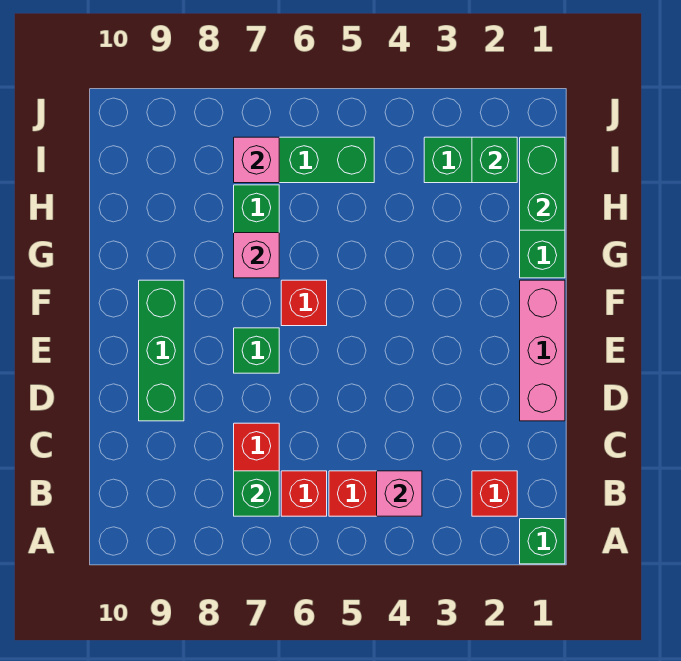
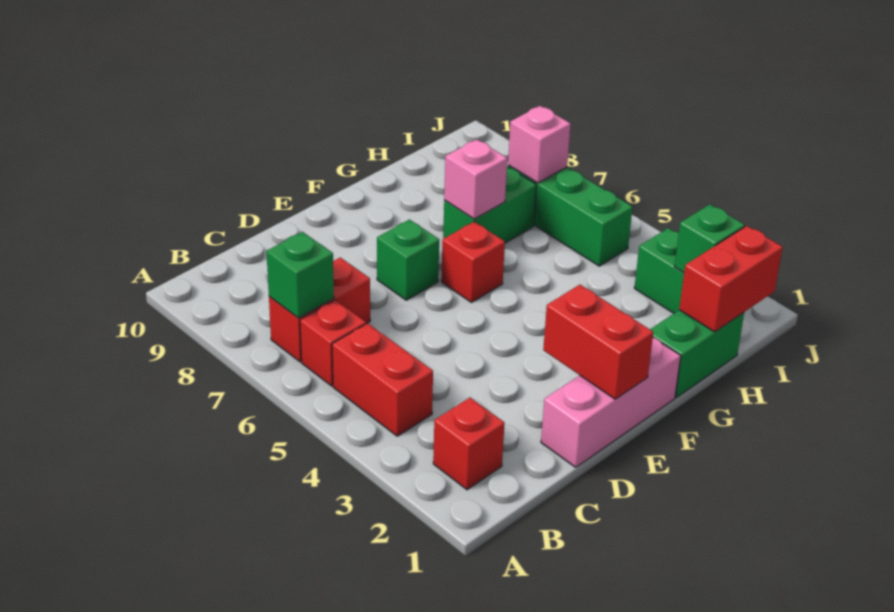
green brick A1 level 1 -> none
pink brick B4 level 2 -> none
green brick D9:F9 level 1 -> none
none -> red brick E1:E2 level 2
green brick H1:I1 level 2 -> red brick H1:I1 level 2

